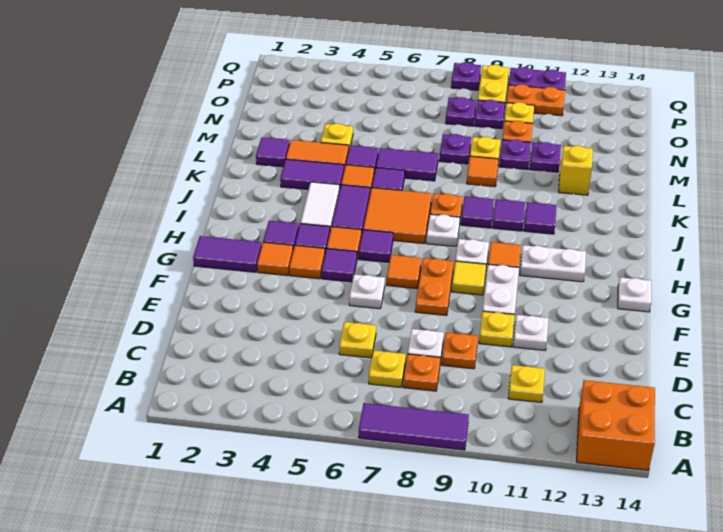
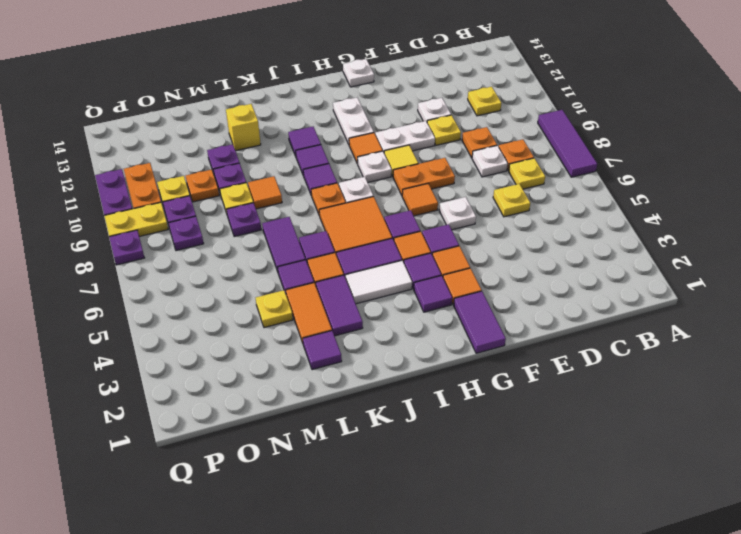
orange brick A13:B14 level 1 -> none

